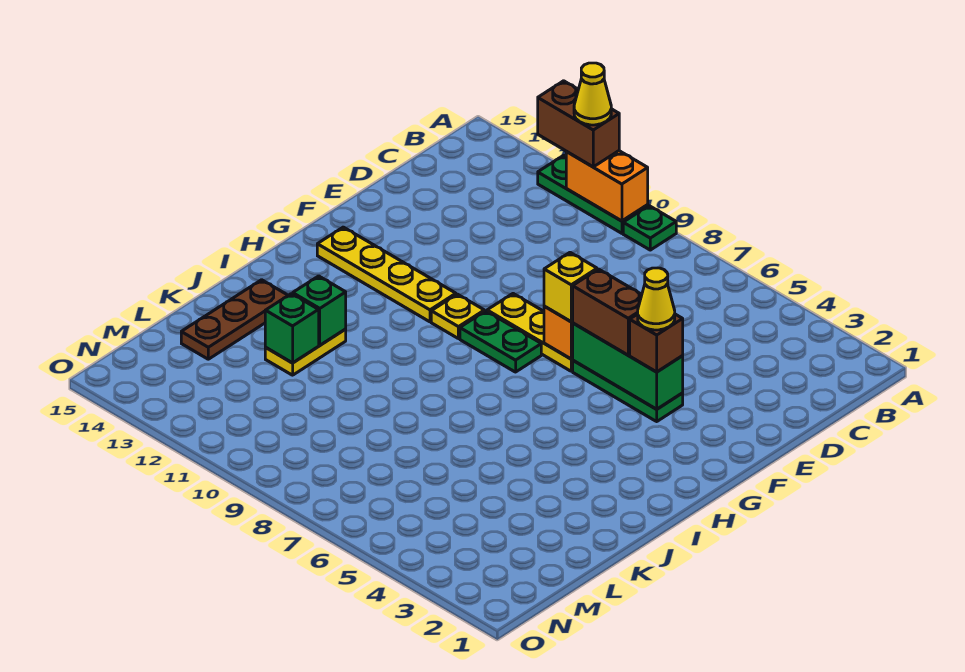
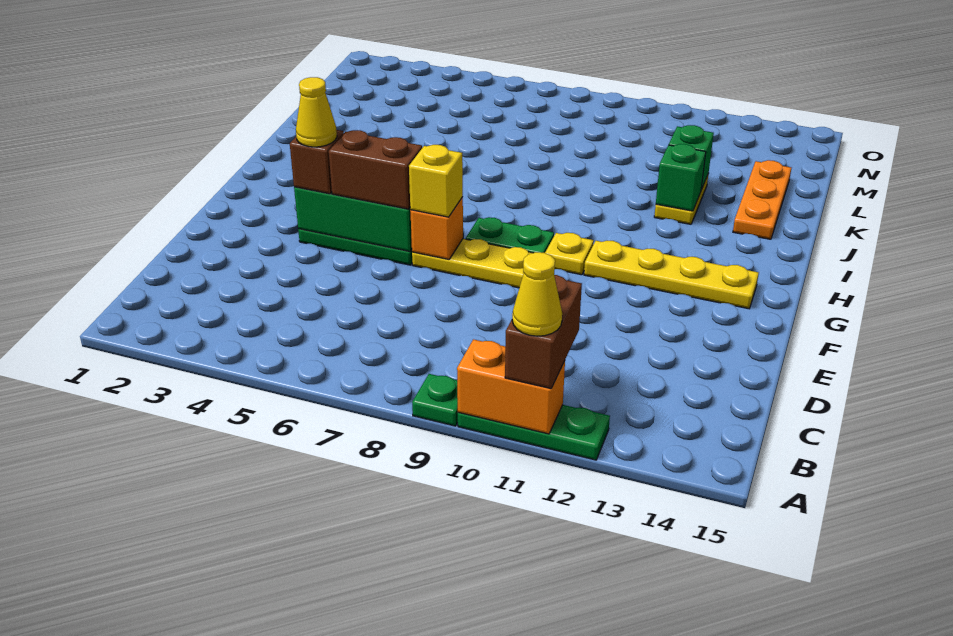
brown brick A11:A12 level 3 -> brown brick A11:B11 level 3
brown plate J14:L14 level 1 -> orange plate J14:L14 level 1

